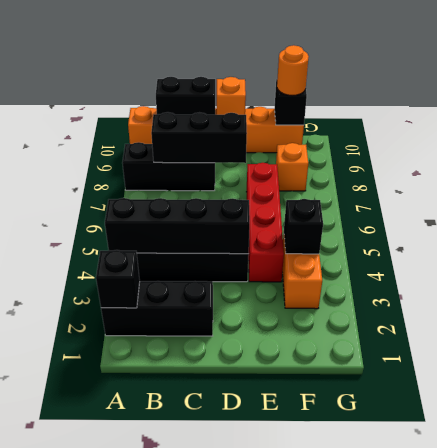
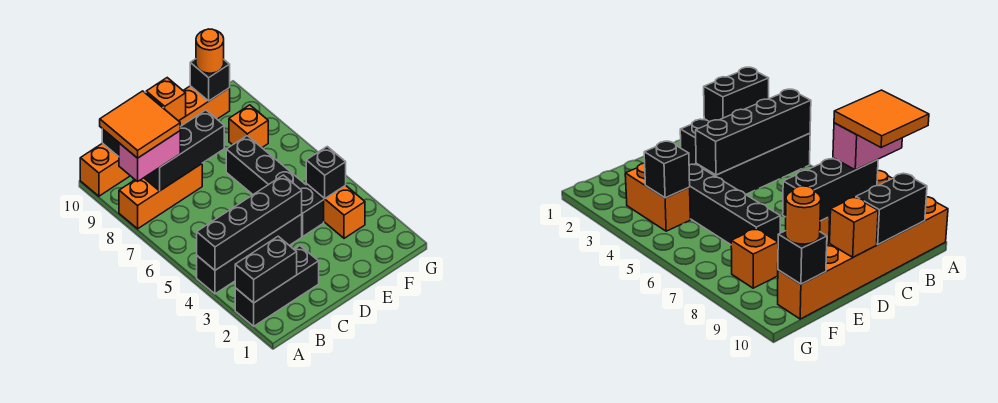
black brick A2 level 2 -> black brick A2:B2 level 2
black brick A8:C8 level 1 -> orange brick A8:C8 level 1
none -> pink brick A8:B8 level 3
none -> orange tile A8:B9 level 4
red brick E4:E7 level 1 -> black brick E4:E7 level 1

